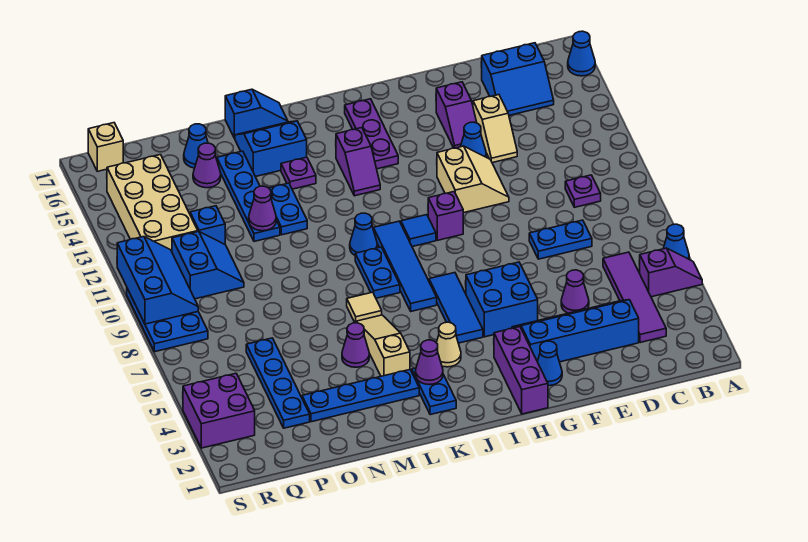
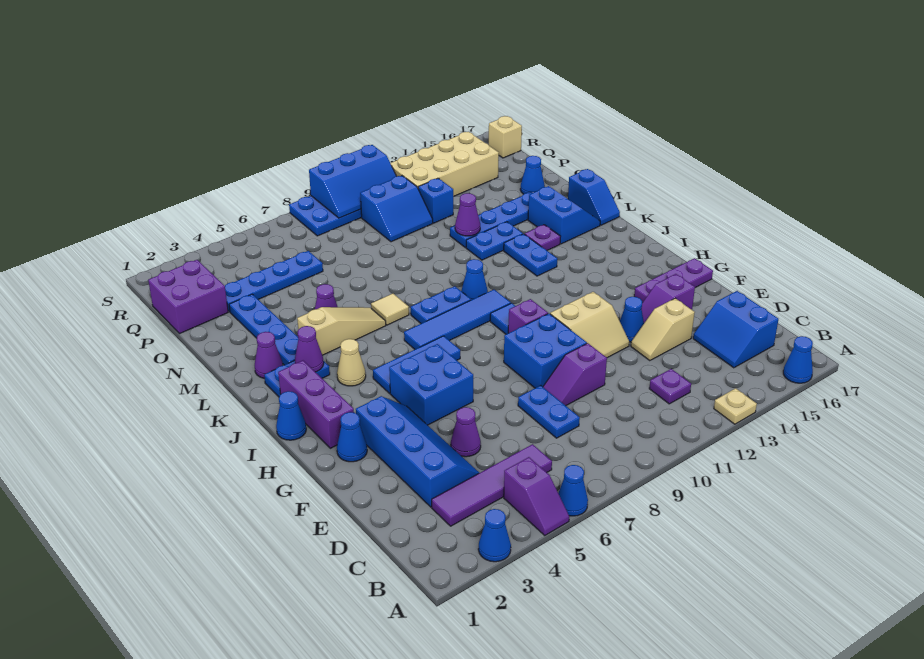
none -> blue cone A3 level 1
none -> tan plate A13 level 1
purple plate C10 level 1 -> purple plate C12 level 1
none -> blue brick F9:G10 level 1
purple brick H1:H3 level 1 -> purple brick H2:J2 level 1
none -> blue cone I1 level 1
purple plate I14:I16 level 1 -> purple plate G15:G17 level 1
purple slope J13:J14 level 1 top 14 -> purple slope E9:E10 level 1 top 10
none -> blue plate K13:L13 level 1
purple cone O15 level 1 -> purple cone L2 level 1
purple brick R3:S4 level 1 -> purple brick P1:Q2 level 1

